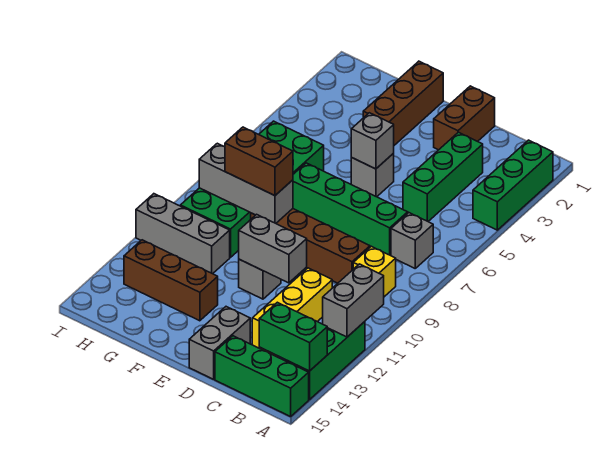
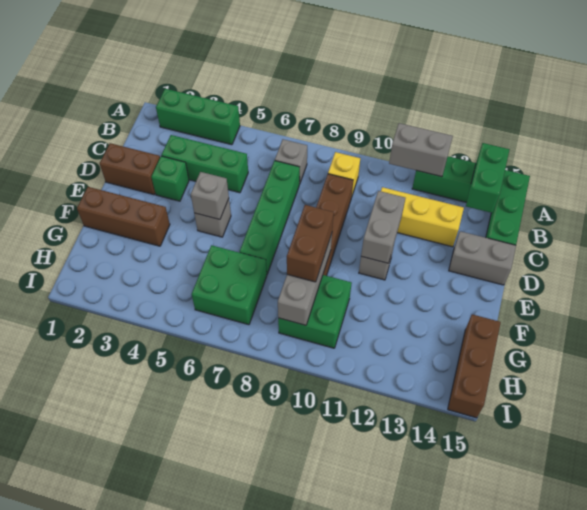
none -> green brick D3 level 1
brown brick F13:H13 level 1 -> brown brick G15:I15 level 1
grey brick G11:I11 level 1 -> none

